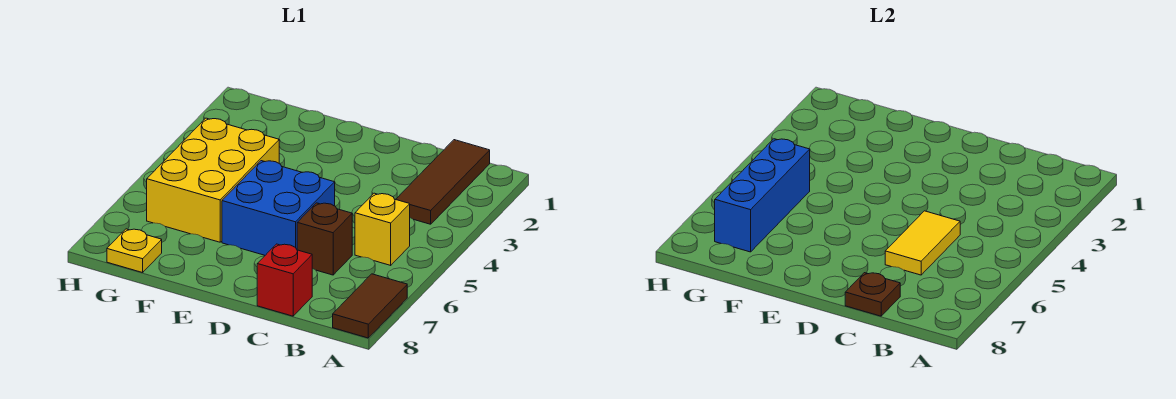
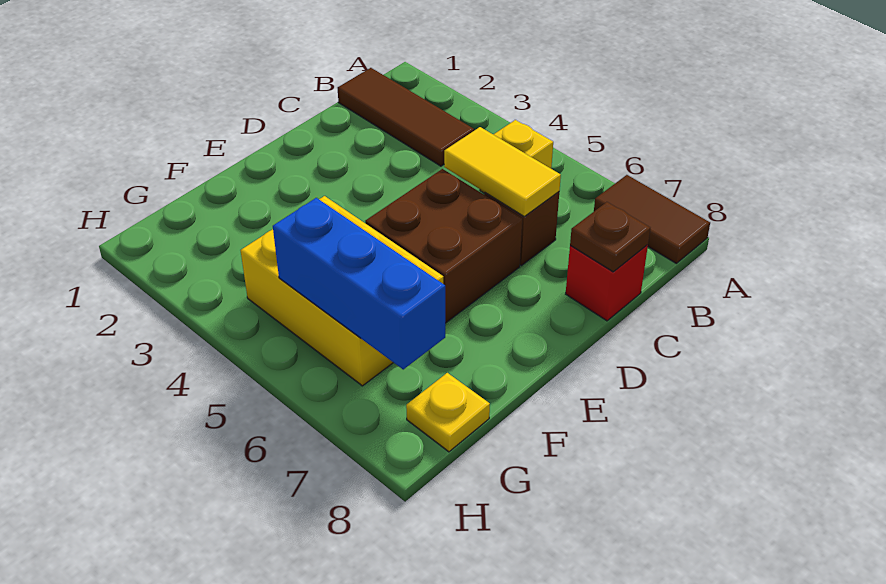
blue brick D5:E6 level 1 -> brown brick D5:E6 level 1

